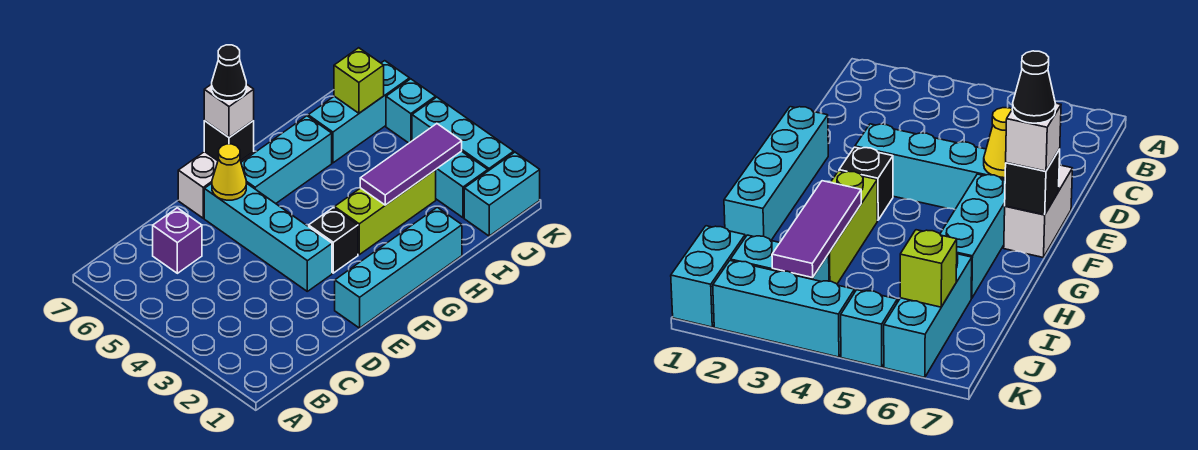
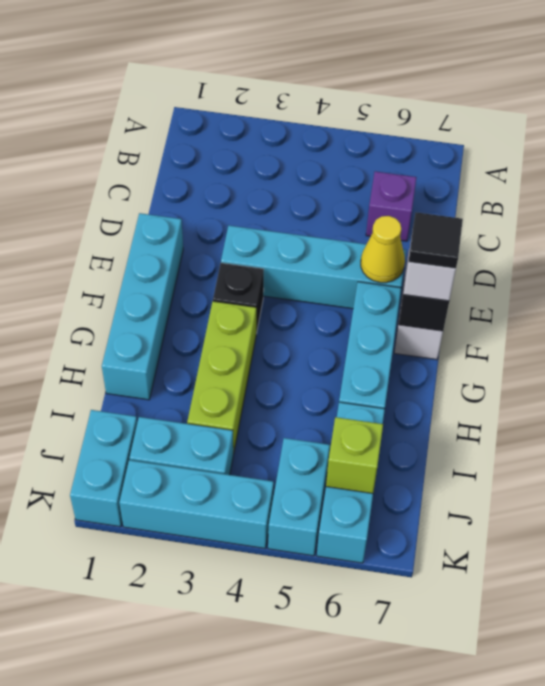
black cone F7 level 4 -> black tile F7 level 4
purple tile H3:J3 level 2 -> none
cyan brick K5 level 1 -> cyan brick J5:K5 level 1

